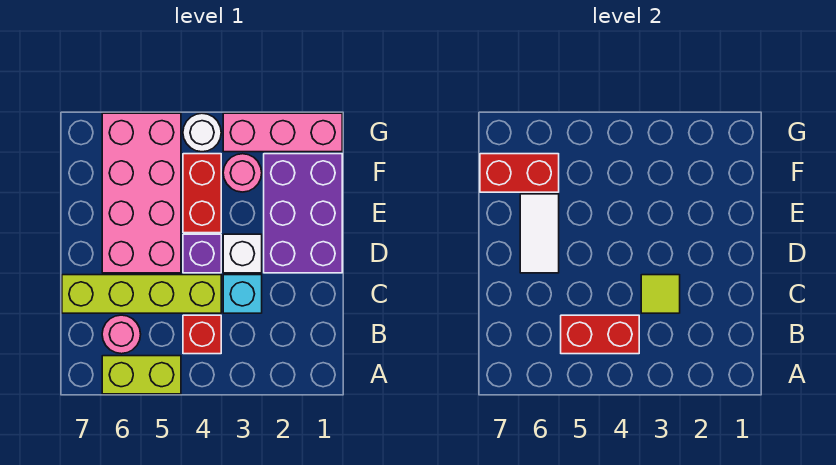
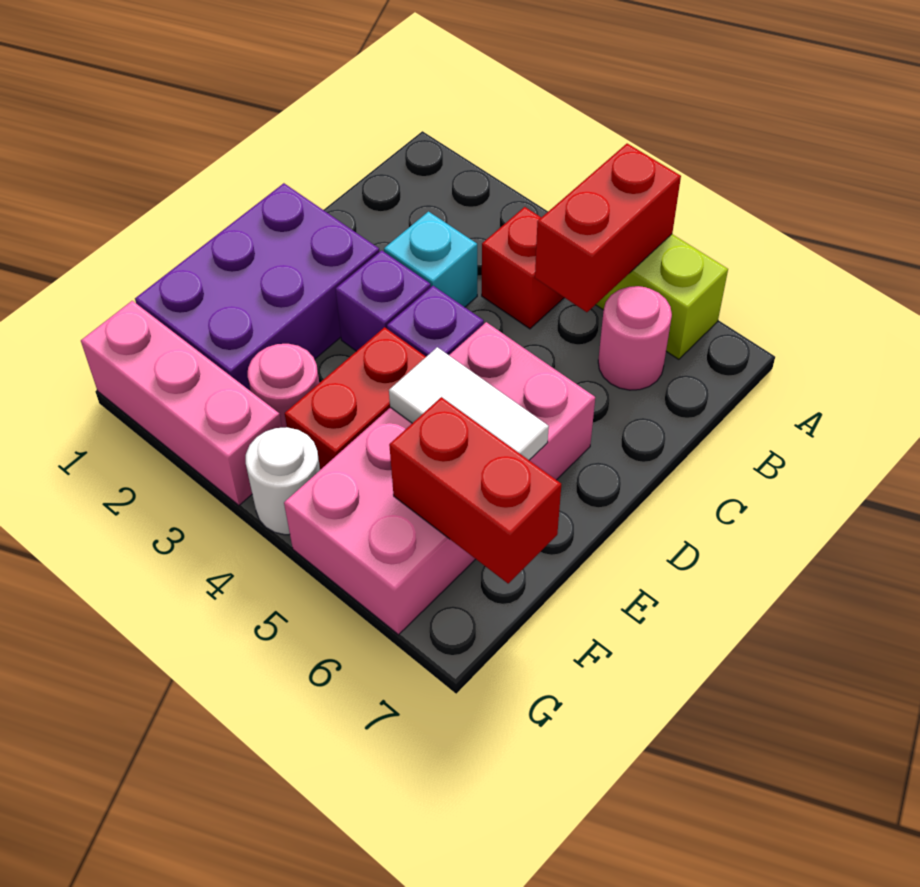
red brick B4:B5 level 2 -> red brick A5:B5 level 2
lime tile C3 level 2 -> none
lime brick C4:C7 level 1 -> none
white brick D3 level 1 -> purple brick D3 level 1
white tile D6:E6 level 2 -> white tile E5:E6 level 2

